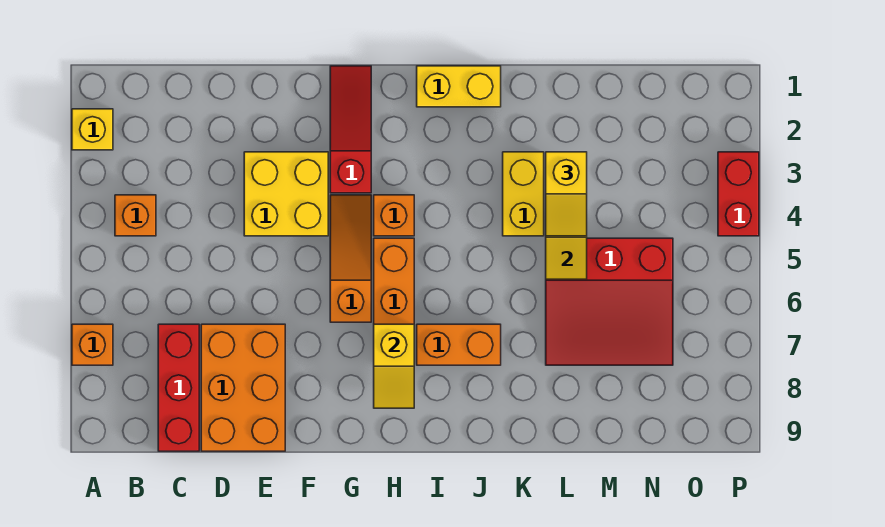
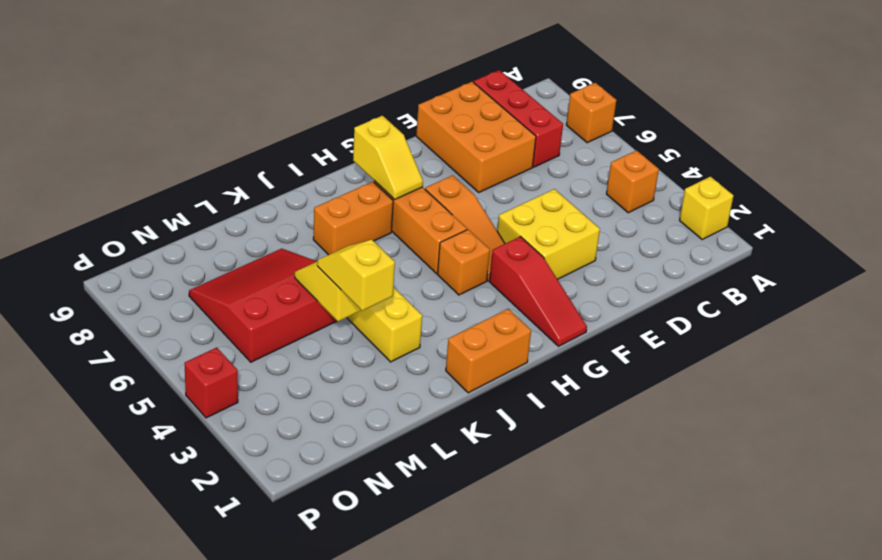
yellow slope H7:H8 level 2 top 7 -> yellow slope H7:H8 level 2 top 8
yellow brick I1:J1 level 1 -> orange brick I1:J1 level 1
red brick P3:P4 level 1 -> red brick P4 level 1

